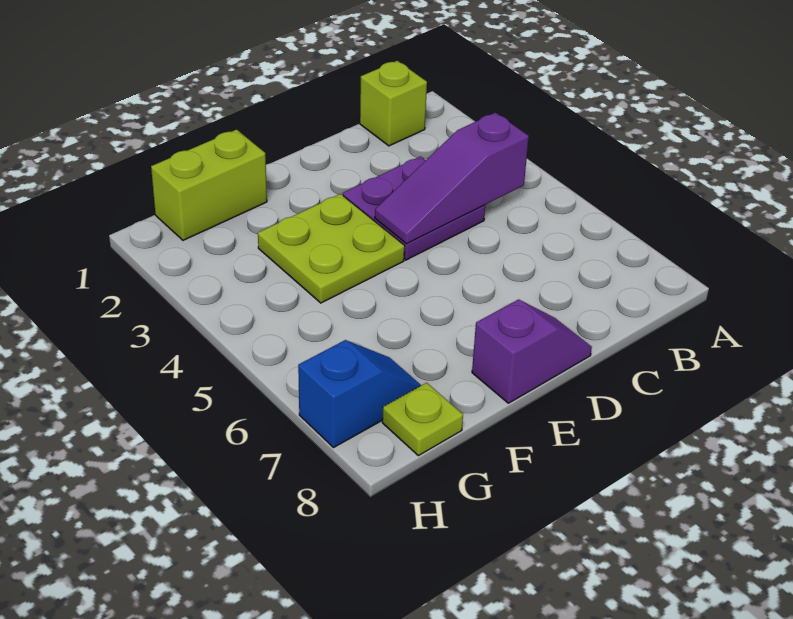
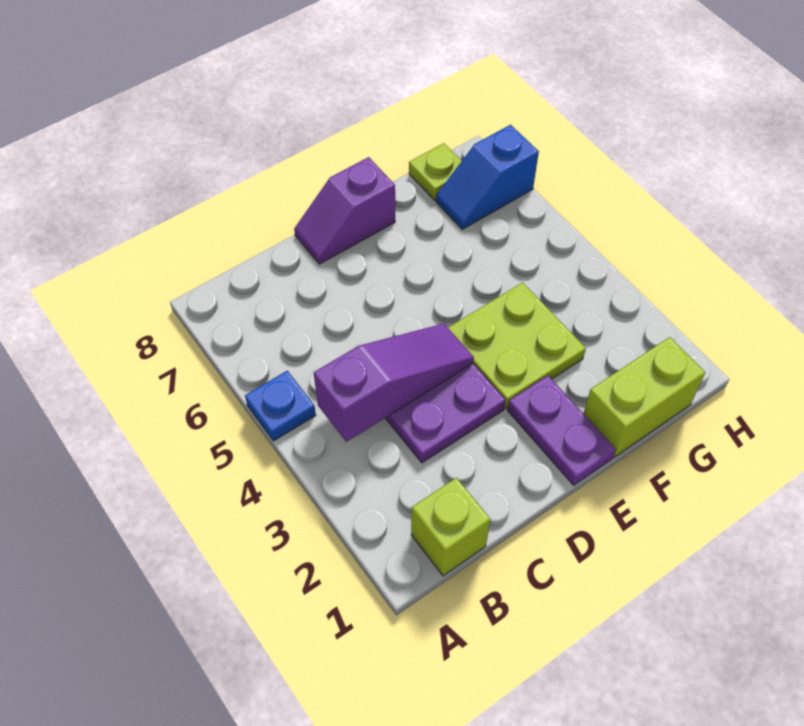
none -> blue plate A5 level 1
none -> purple plate E1:E2 level 1

